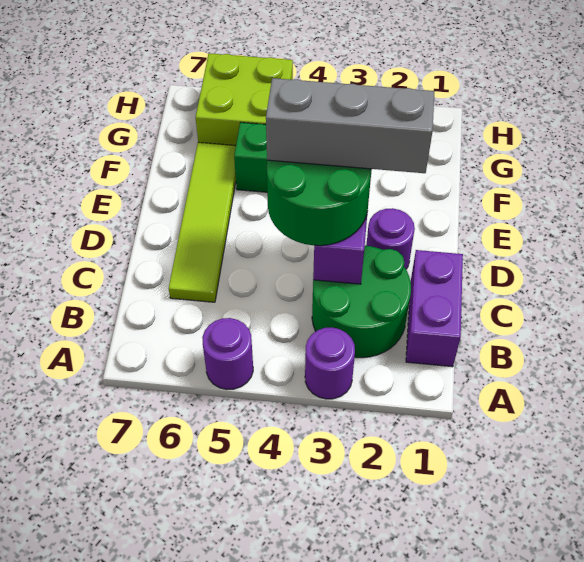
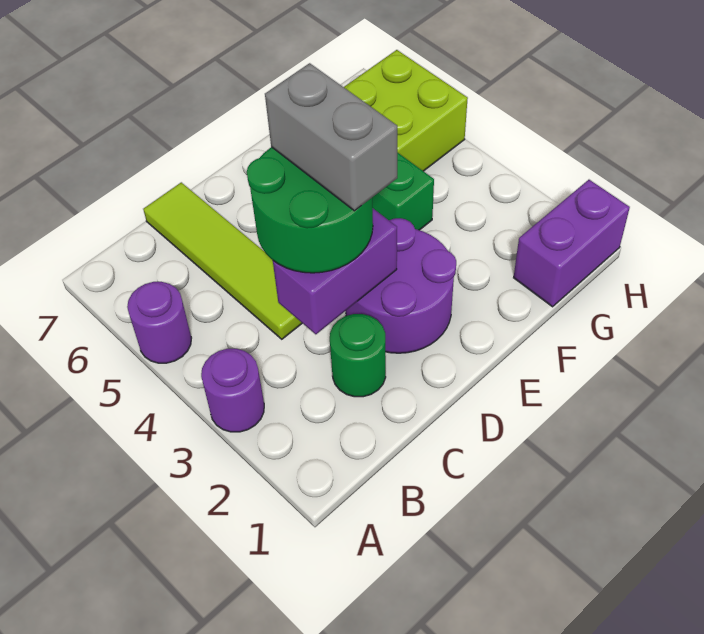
purple brick B1:C1 level 1 -> purple brick G1:H1 level 1
green round brick B2:C3 level 1 -> green round brick C2 level 1
lime tile C6:F6 level 1 -> lime tile C4:C7 level 1
purple round brick D2 level 1 -> purple round brick D2:E3 level 1
grey brick D2:D4 level 4 -> grey brick D3:D4 level 4

